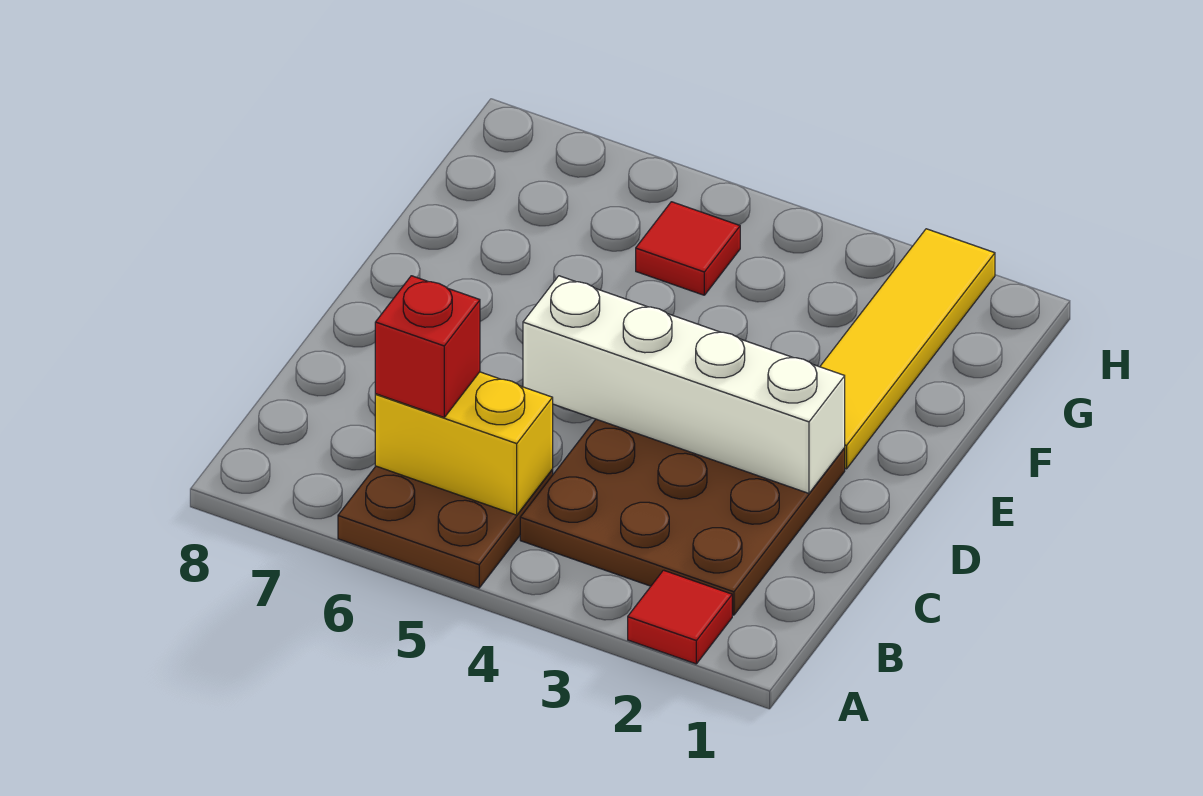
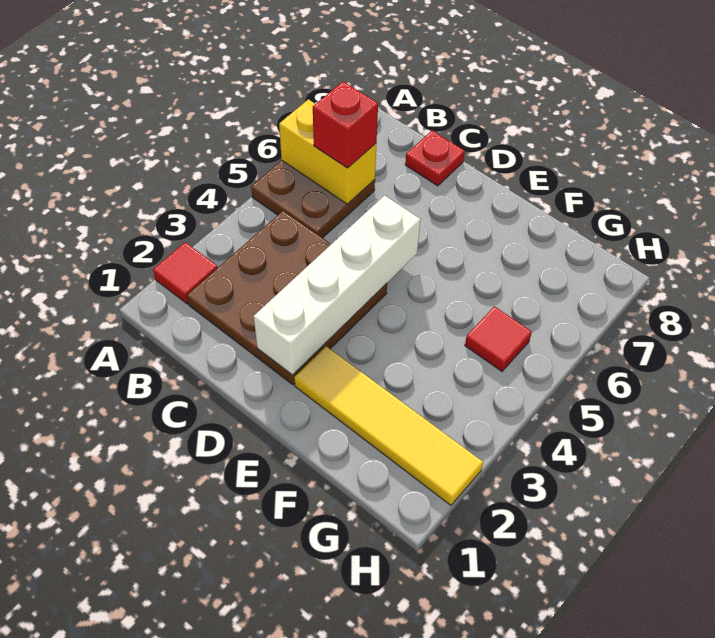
yellow brick B5:B6 level 2 -> yellow brick A6:B6 level 2
none -> red plate C8 level 1

